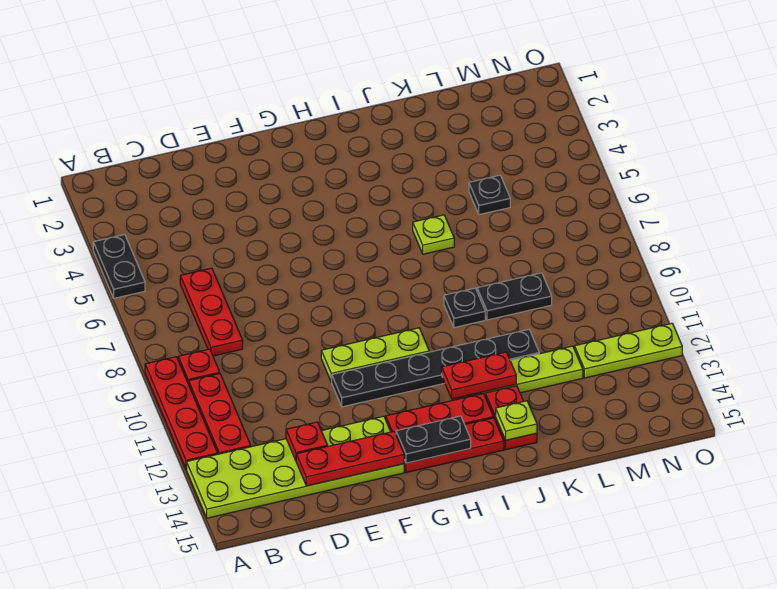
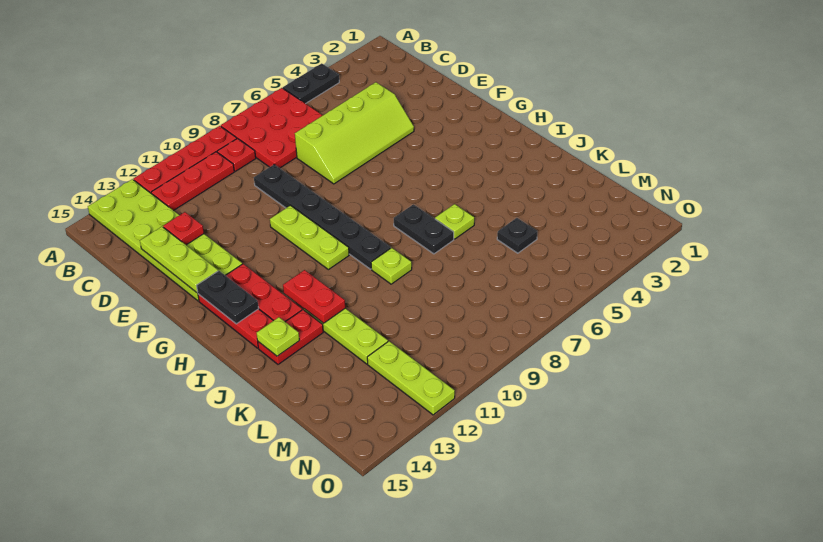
red plate C6:C8 level 1 -> red plate A6:C8 level 1
none -> lime slope D4:E7 level 1 top D
red plate D14:F14 level 2 -> lime plate D14:F14 level 2
black plate F11:K11 level 1 -> black plate D9:I9 level 1
black plate J9 level 1 -> lime plate J9 level 1
black plate K9:L9 level 1 -> black plate I7:J7 level 1

